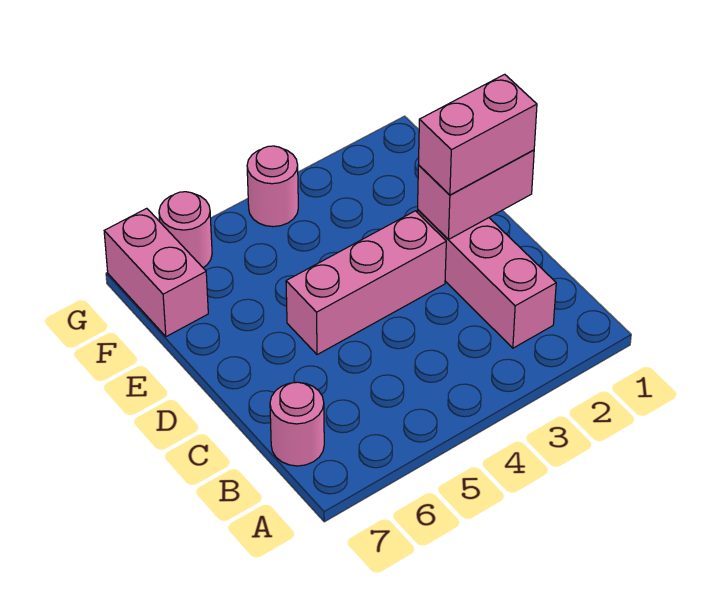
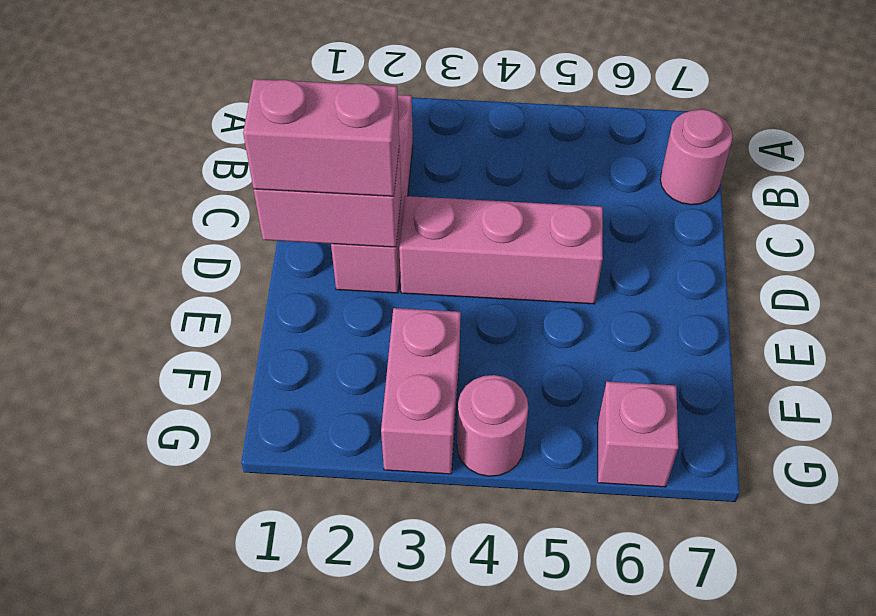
pink brick F7:G7 level 1 -> pink brick F3:G3 level 1
pink round brick G6 level 1 -> pink brick G6 level 1

